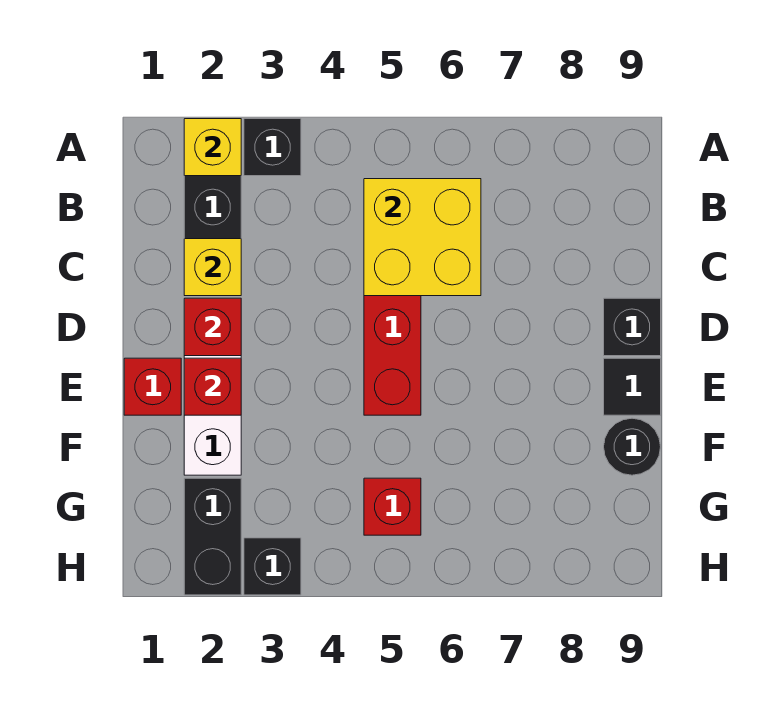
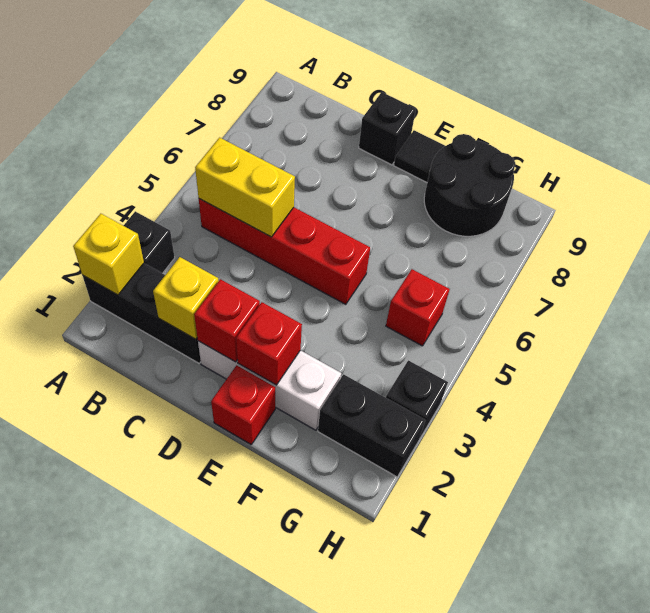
yellow brick B5:C6 level 2 -> yellow brick B5:C5 level 2
black round brick F9 level 1 -> black round brick F8:G9 level 1

